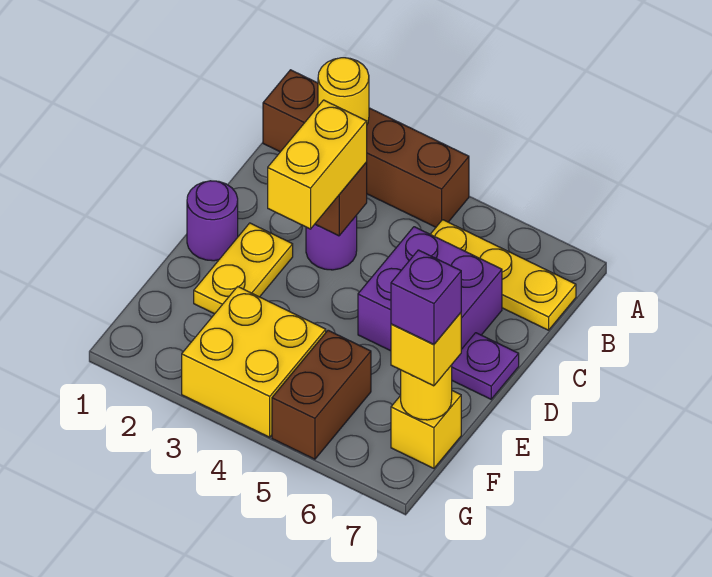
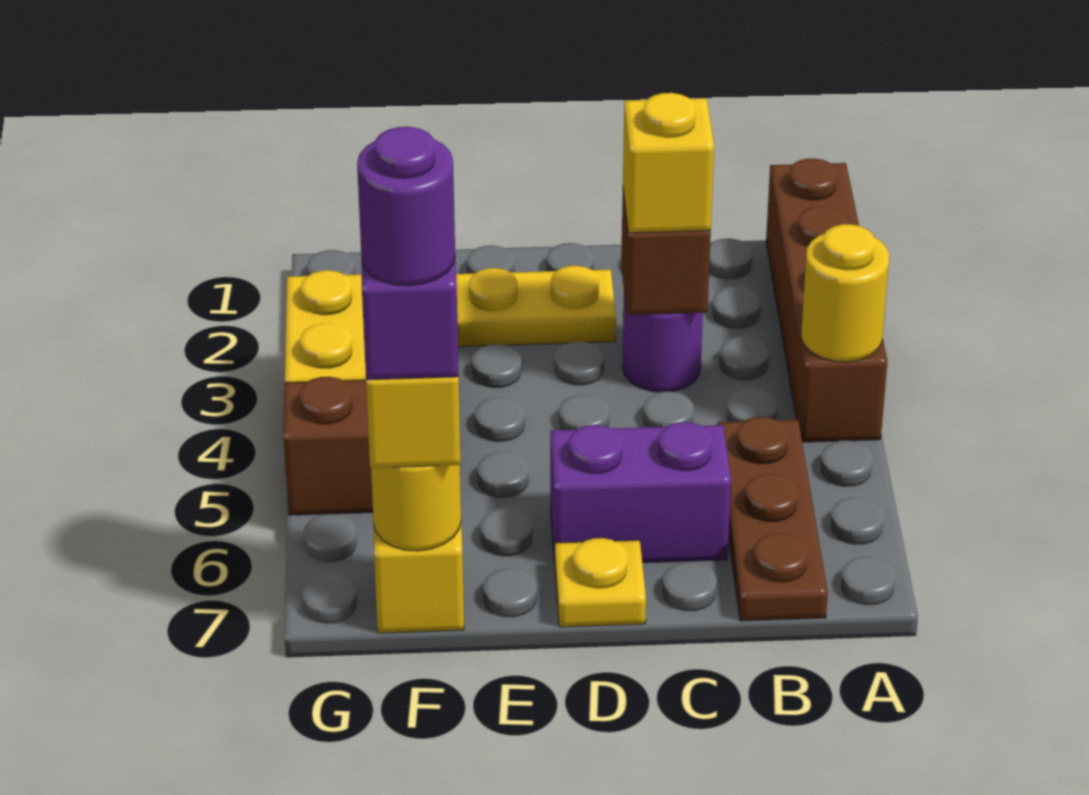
yellow round brick A2 level 2 -> yellow round brick A4 level 2
yellow plate B5:B7 level 1 -> brown plate B5:B7 level 1
yellow brick C3:D3 level 3 -> yellow brick C3 level 3
purple brick C5:D6 level 1 -> purple brick C6:D6 level 1
purple round brick D1 level 1 -> purple round brick F7 level 5
purple plate D7 level 1 -> yellow plate D7 level 1

